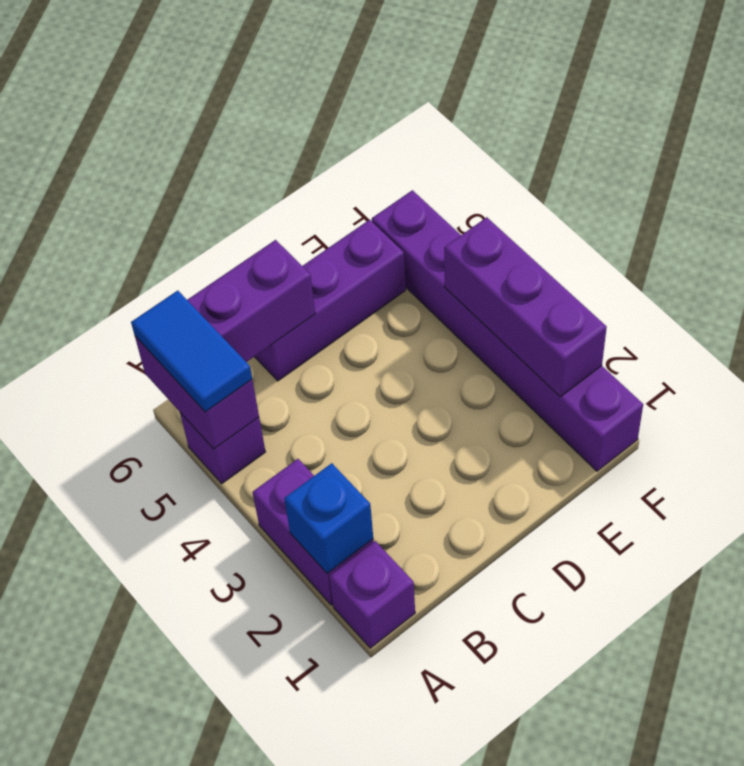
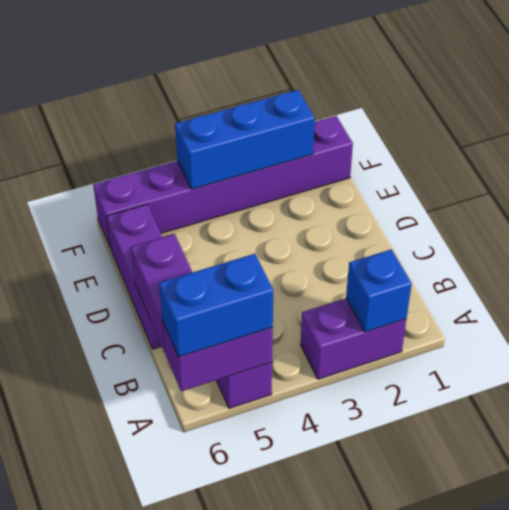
purple brick A1 level 1 -> none
blue tile A5:A6 level 3 -> blue brick A5:A6 level 3
purple brick F2:F4 level 2 -> blue brick F2:F4 level 2

